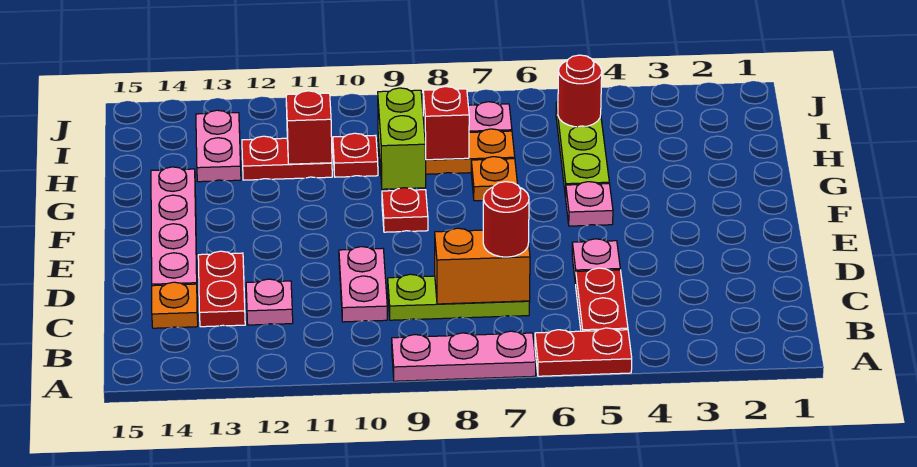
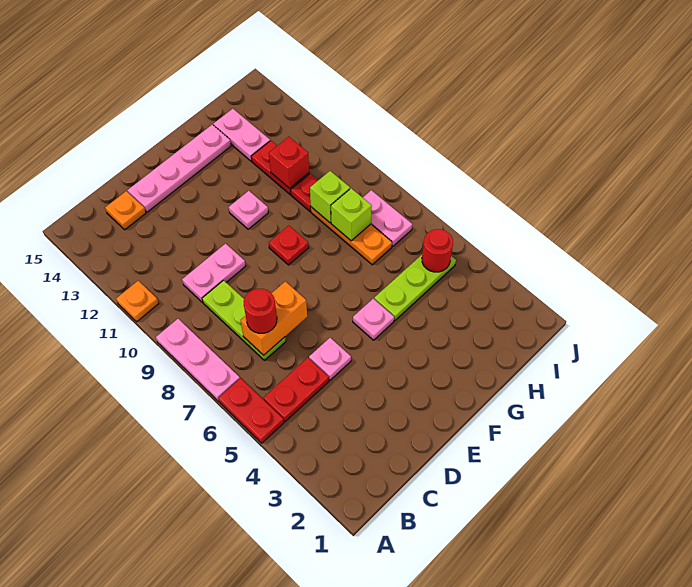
orange brick C7:C8 level 2 -> orange brick C7:D7 level 2
pink plate C12 level 1 -> pink plate F11 level 1
red plate C13:D13 level 1 -> none
orange plate G7 level 1 -> orange plate A11 level 1
lime brick G9:H9 level 2 -> lime brick H9 level 2
red brick H8 level 2 -> lime brick H8 level 2
pink plate H13:I13 level 1 -> pink plate H13:H14 level 1

